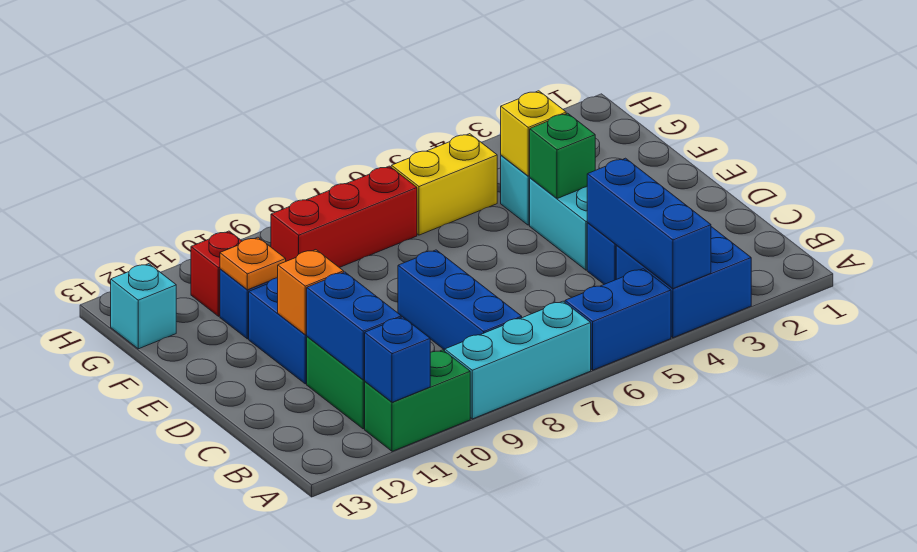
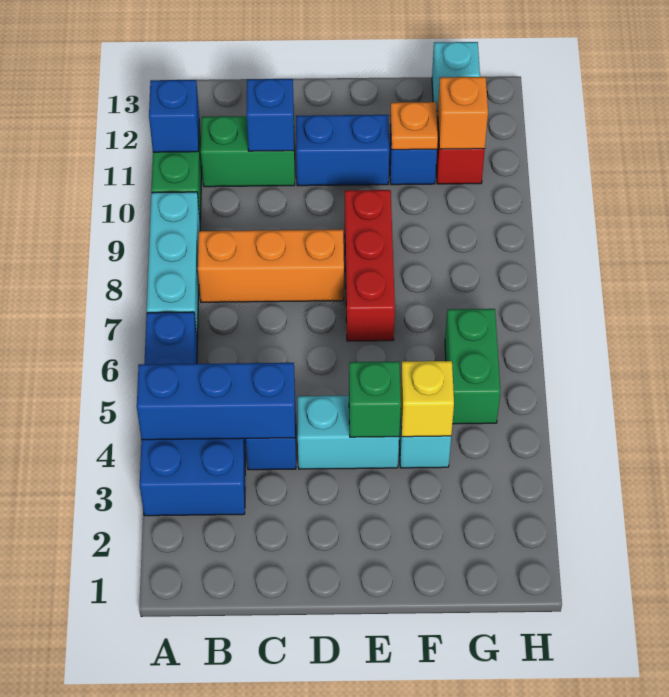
blue brick B8:D8 level 1 -> orange brick B8:D8 level 1
blue brick B11:C11 level 2 -> blue brick C11 level 2
orange brick D11 level 2 -> orange brick G11 level 2
yellow brick G5:G6 level 1 -> green brick G5:G6 level 1
red brick G7:G9 level 1 -> red brick E7:E9 level 1

